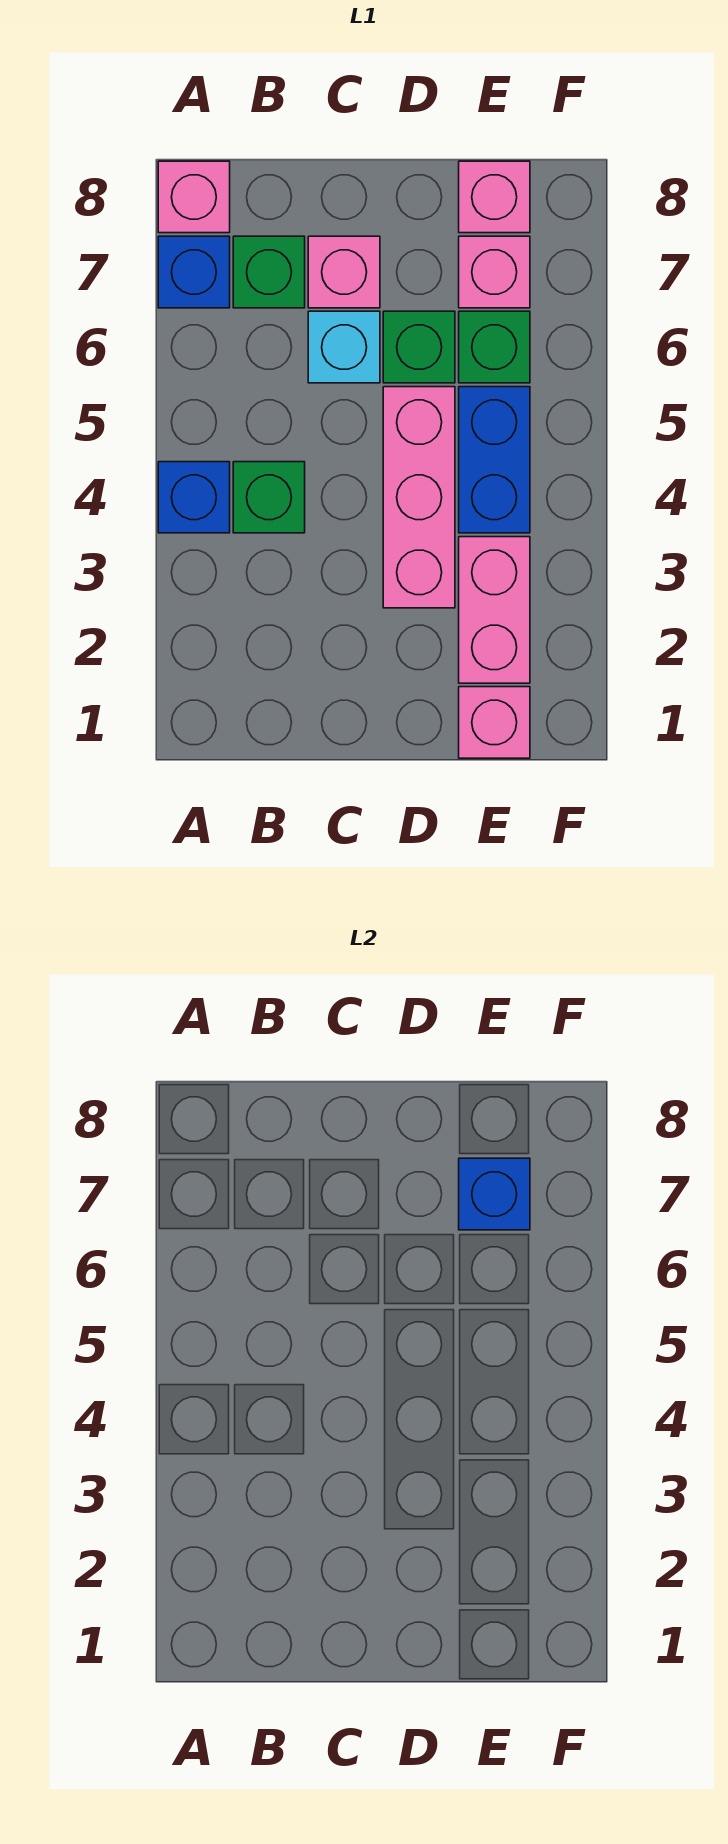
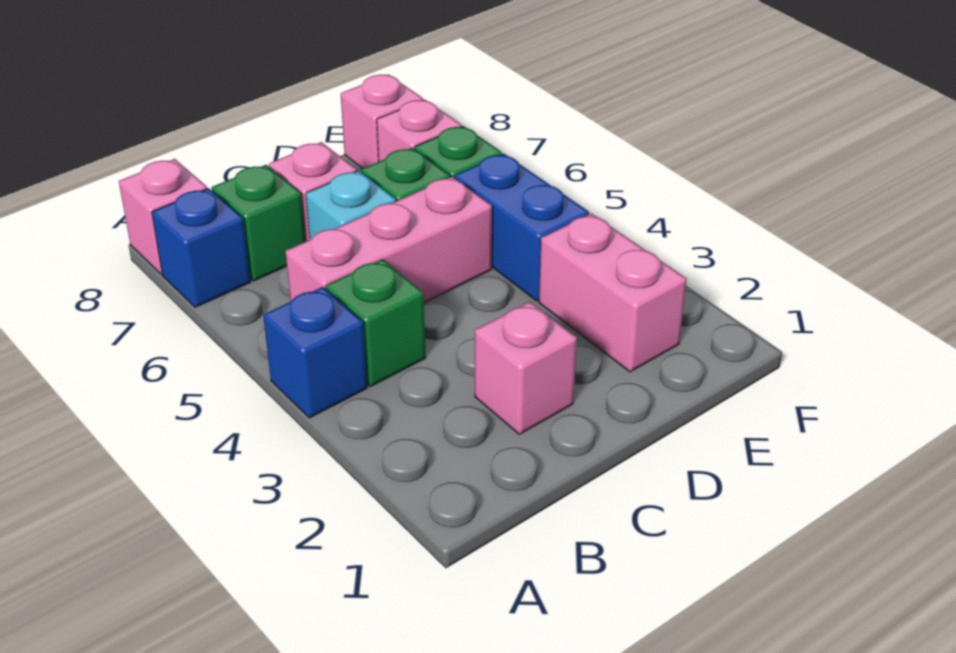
pink brick D3:D5 level 1 -> pink brick B5:D5 level 1
pink brick E1 level 1 -> pink brick C2 level 1
blue brick E7 level 2 -> none

